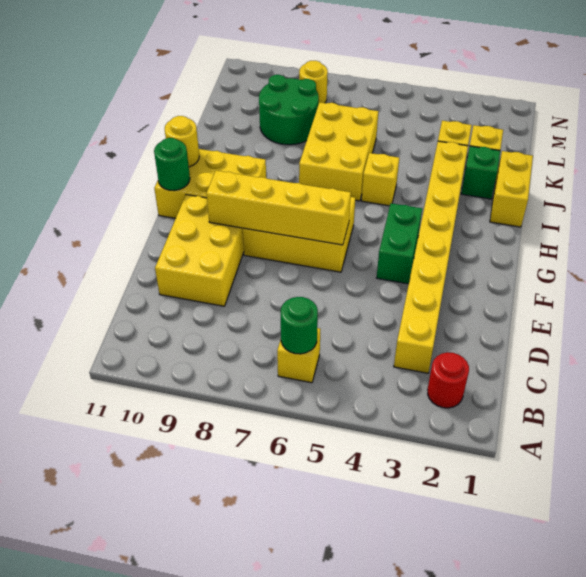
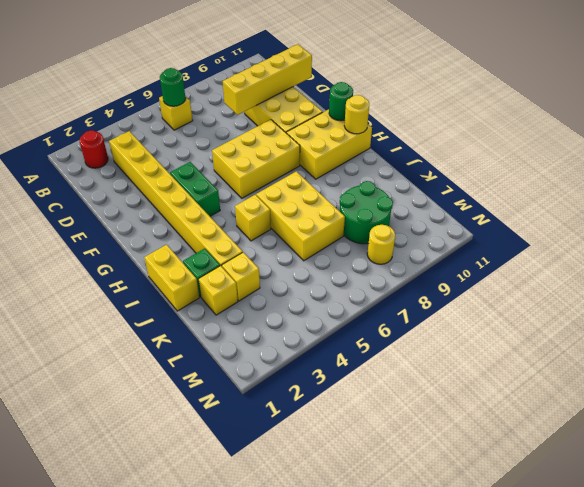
yellow brick F6:F9 level 2 -> yellow brick D8:D11 level 2

